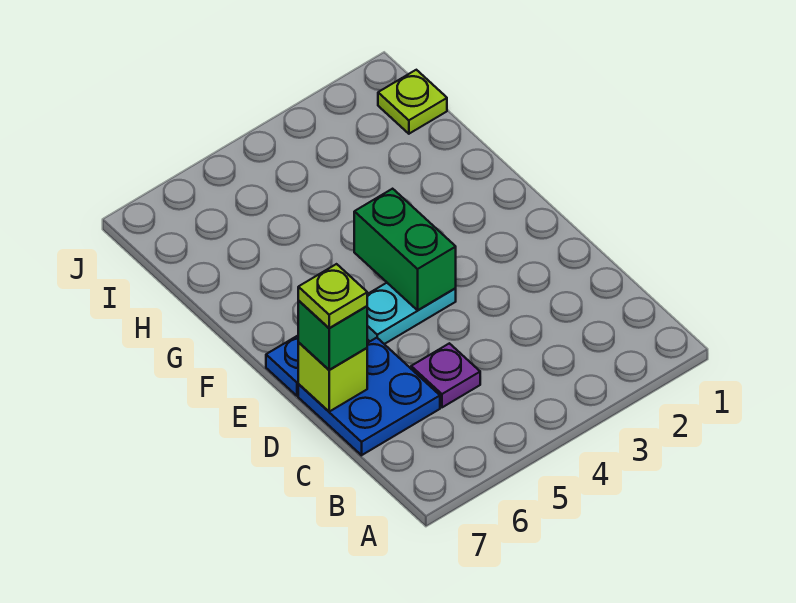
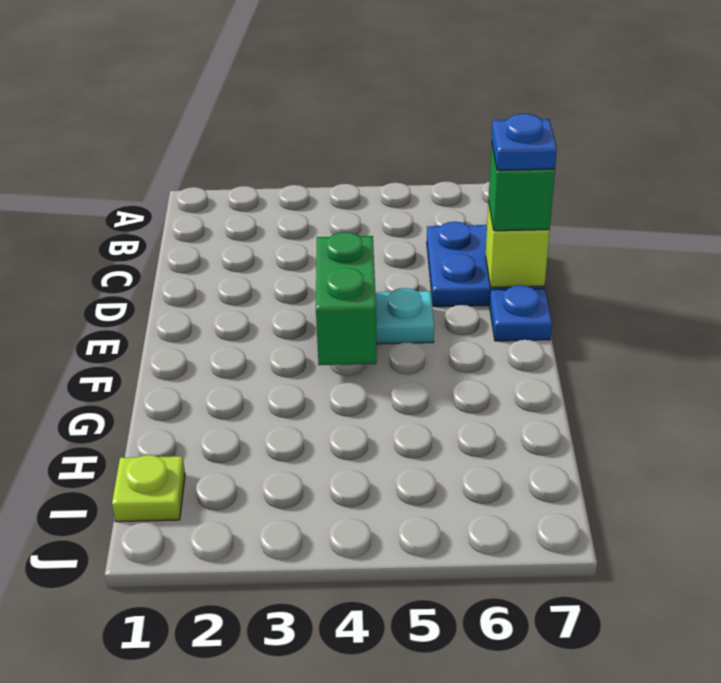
purple plate C5 level 1 -> none
lime plate D7 level 4 -> blue plate D7 level 4

